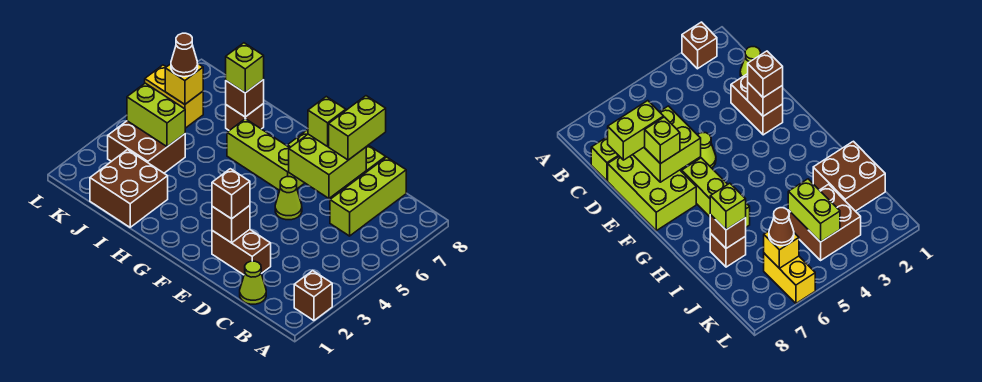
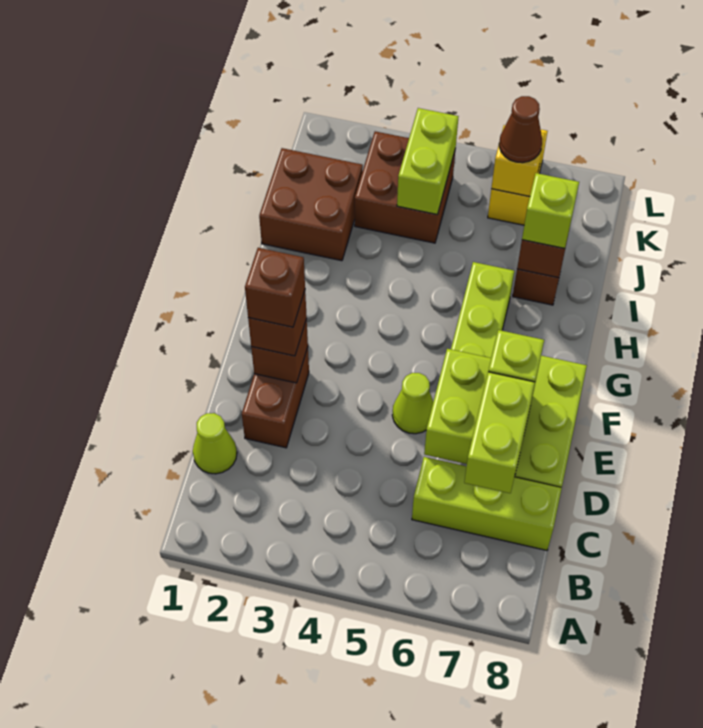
brown brick A2 level 1 -> brown brick E2 level 4
lime brick D7:D8 level 3 -> lime brick C7:D7 level 3

